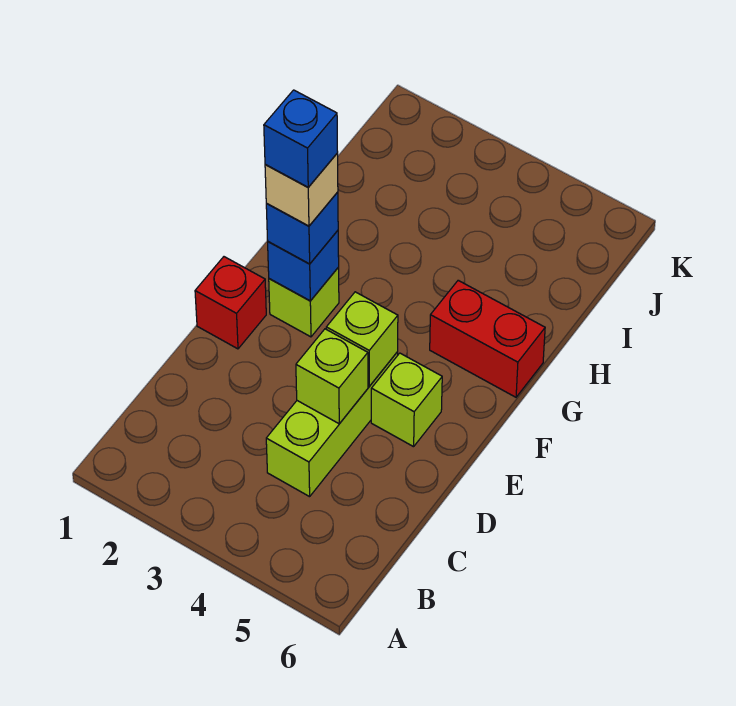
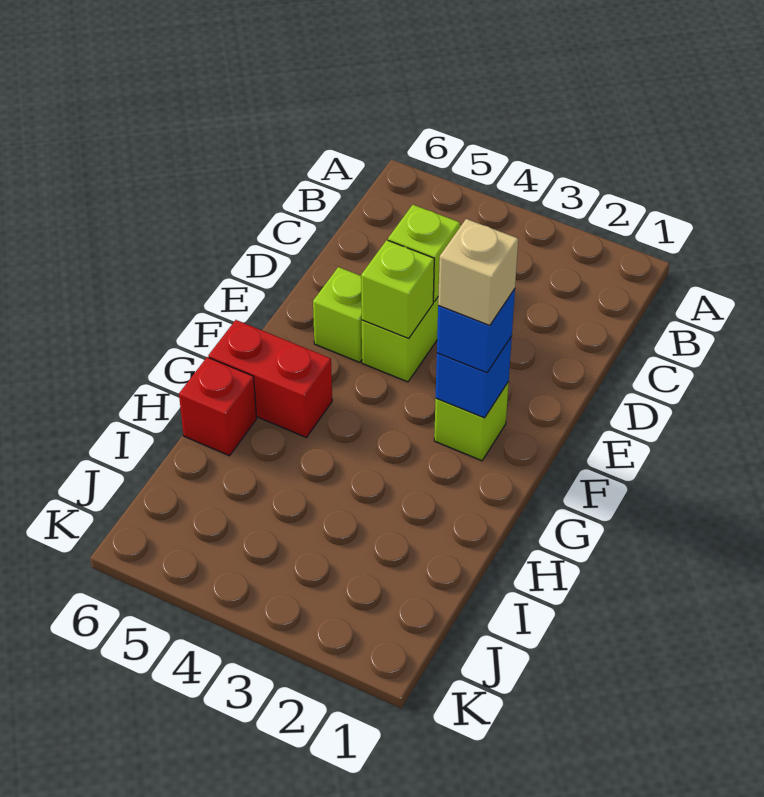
red brick E1 level 1 -> red brick H6 level 1
blue brick F2 level 5 -> none

